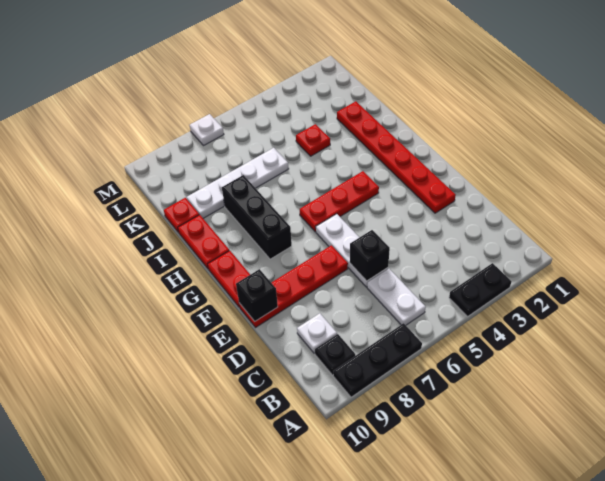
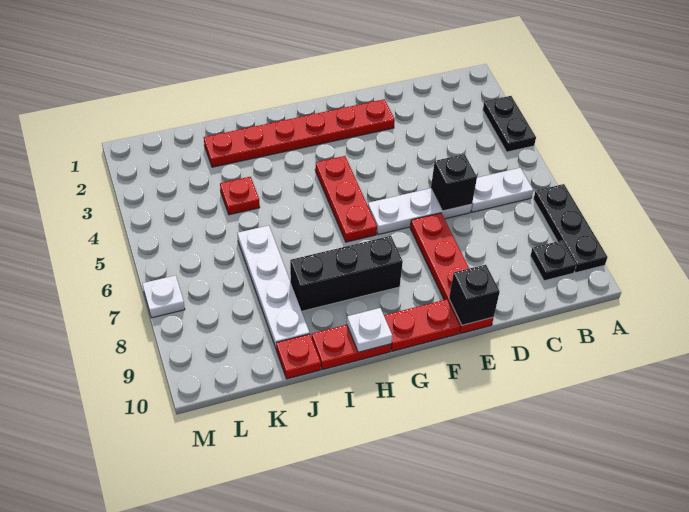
white plate C9 level 1 -> white plate H10 level 2

